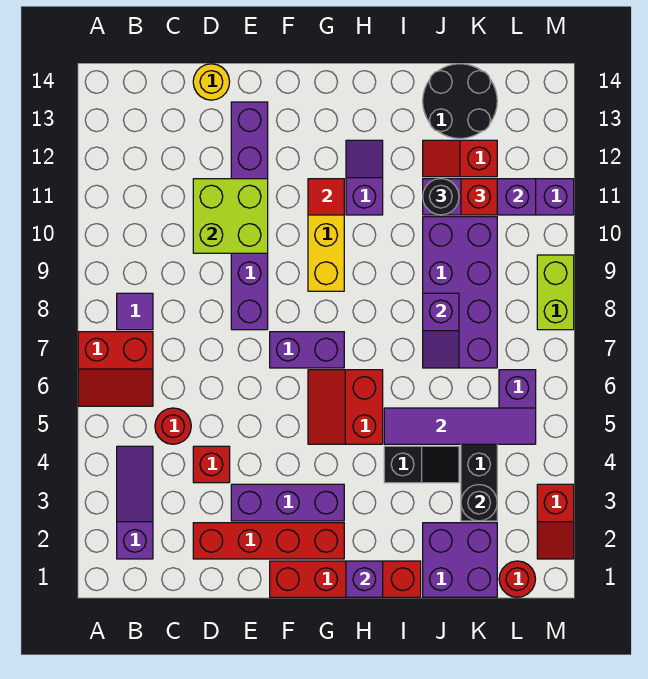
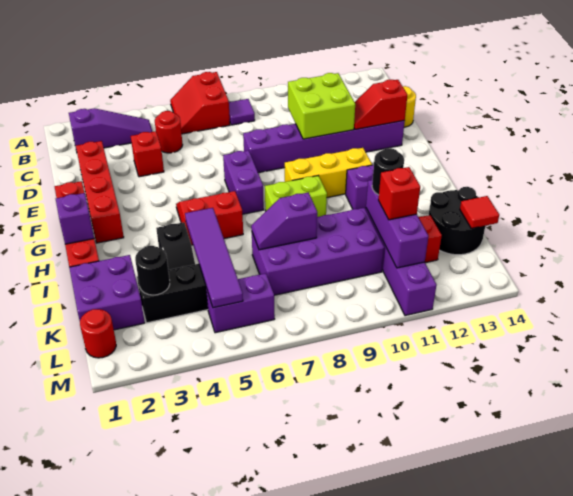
purple brick E3:G3 level 1 -> none
red tile G11 level 2 -> red tile K14 level 2
red slope M2:M3 level 1 top 3 -> red slope E12:E13 level 2 top 13
lime brick M8:M9 level 1 -> lime brick H8:H9 level 1

